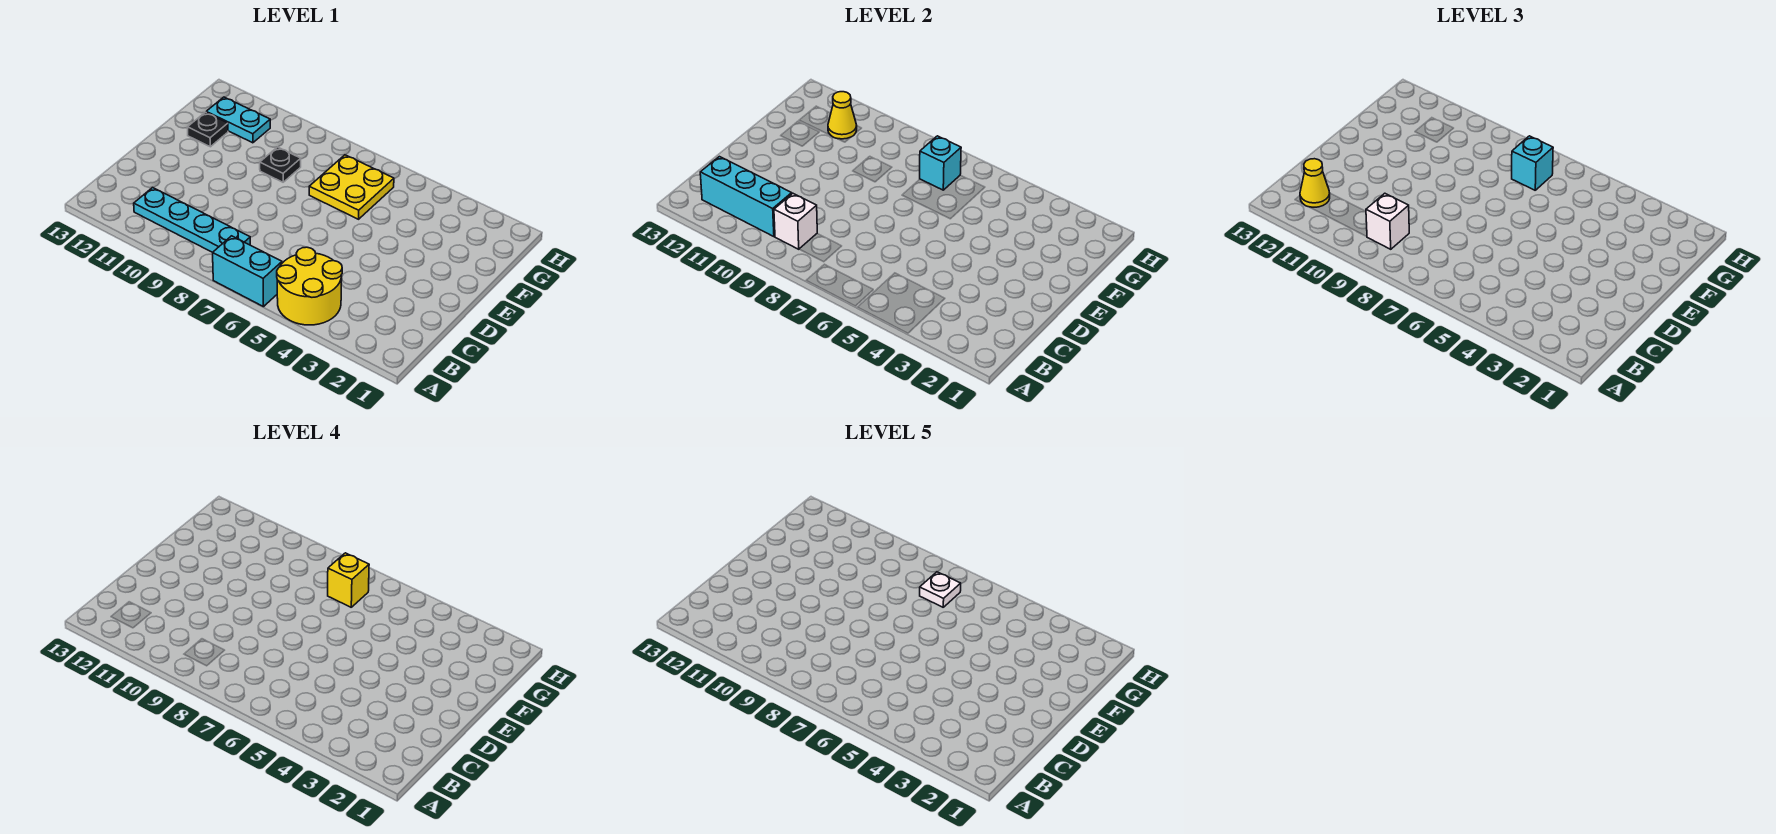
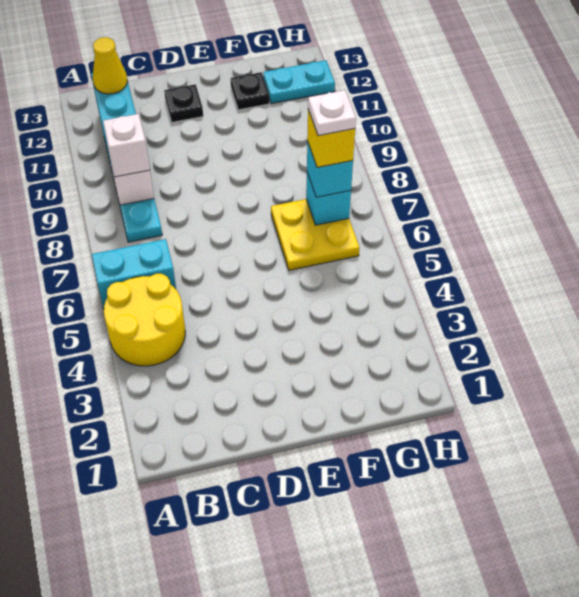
cyan brick A6:A7 level 1 -> cyan brick A6:B6 level 1
black plate F9 level 1 -> black plate D12 level 1
cyan plate G11:G12 level 1 -> cyan plate G12:H12 level 1
yellow cone G11 level 2 -> none

